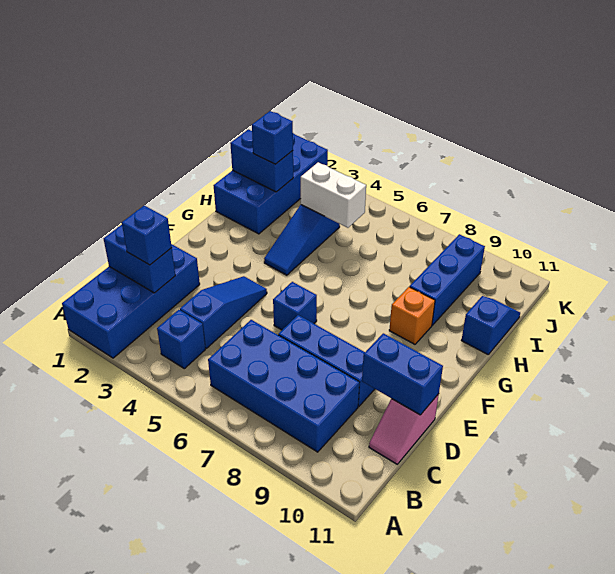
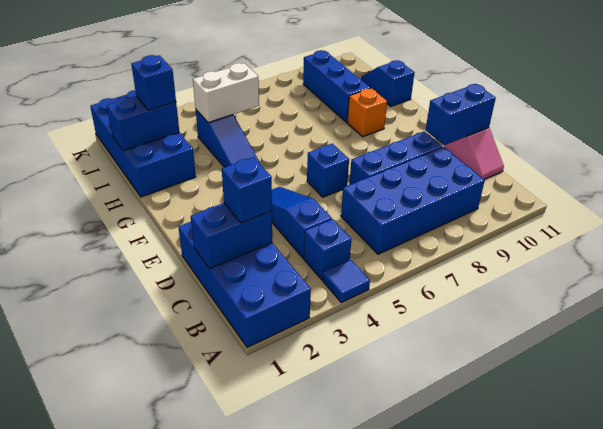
none -> blue tile A4 level 1

